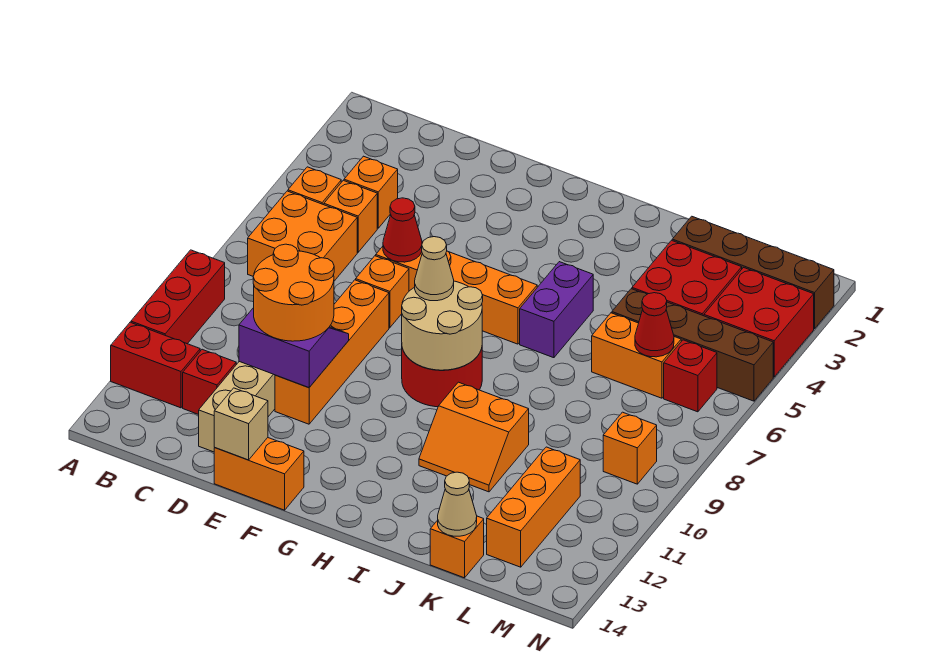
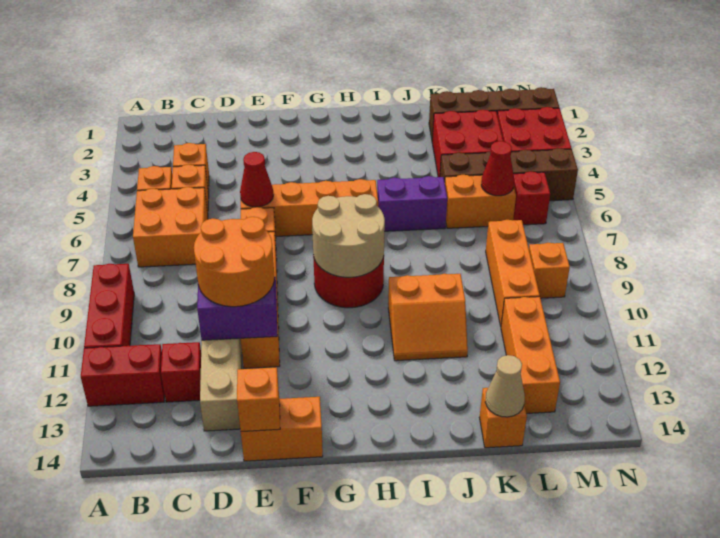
tan brick E14 level 2 -> orange brick E14 level 2
tan cone G8 level 3 -> none
purple brick I5:I6 level 1 -> purple brick I6:J6 level 1
none -> orange brick L8:L10 level 1

